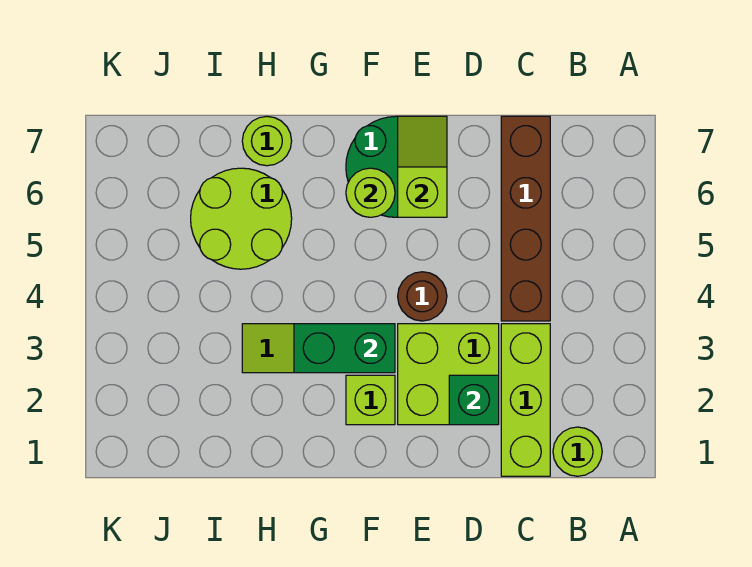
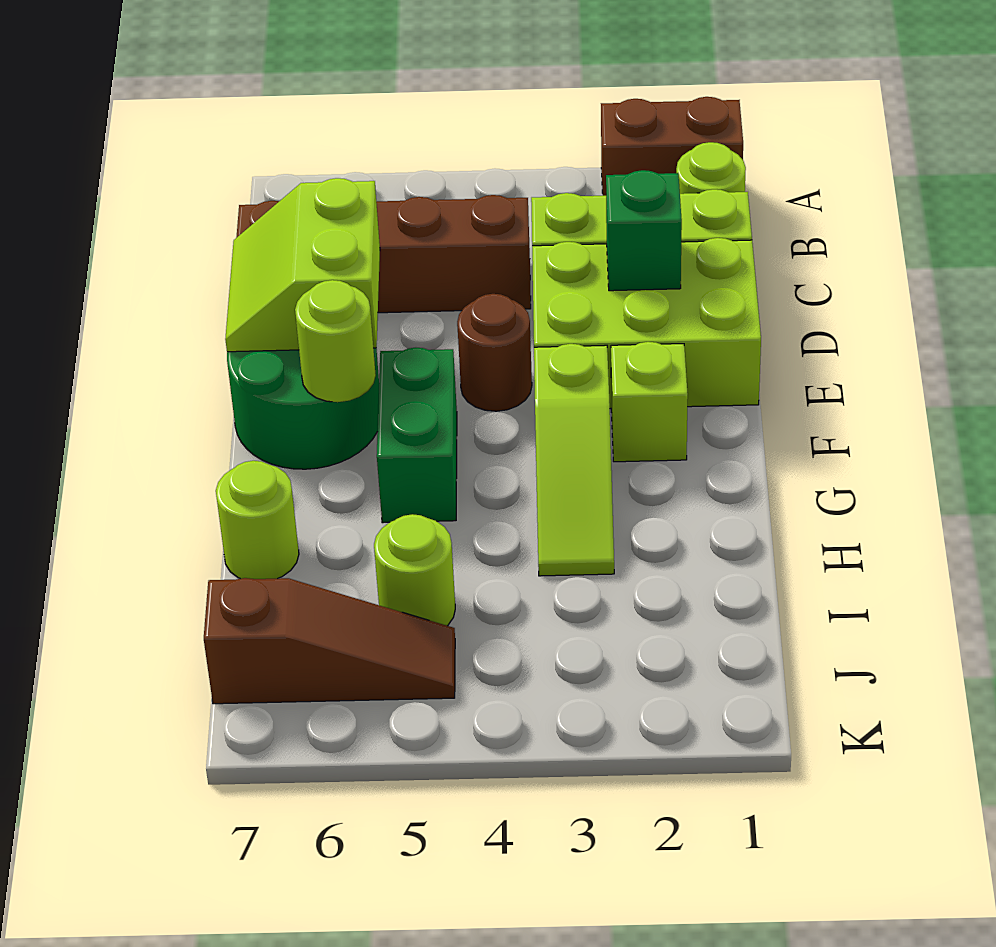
none -> brown brick A1:A2 level 1
lime brick D2:E3 level 1 -> lime brick D1:E3 level 1
lime slope E6:E7 level 2 top 6 -> lime slope D6:E7 level 2 top 6
green brick F3:G3 level 2 -> green brick F5:G5 level 1
lime round brick H5:I6 level 1 -> lime round brick I5 level 1
none -> brown slope J5:J7 level 1 top 7

